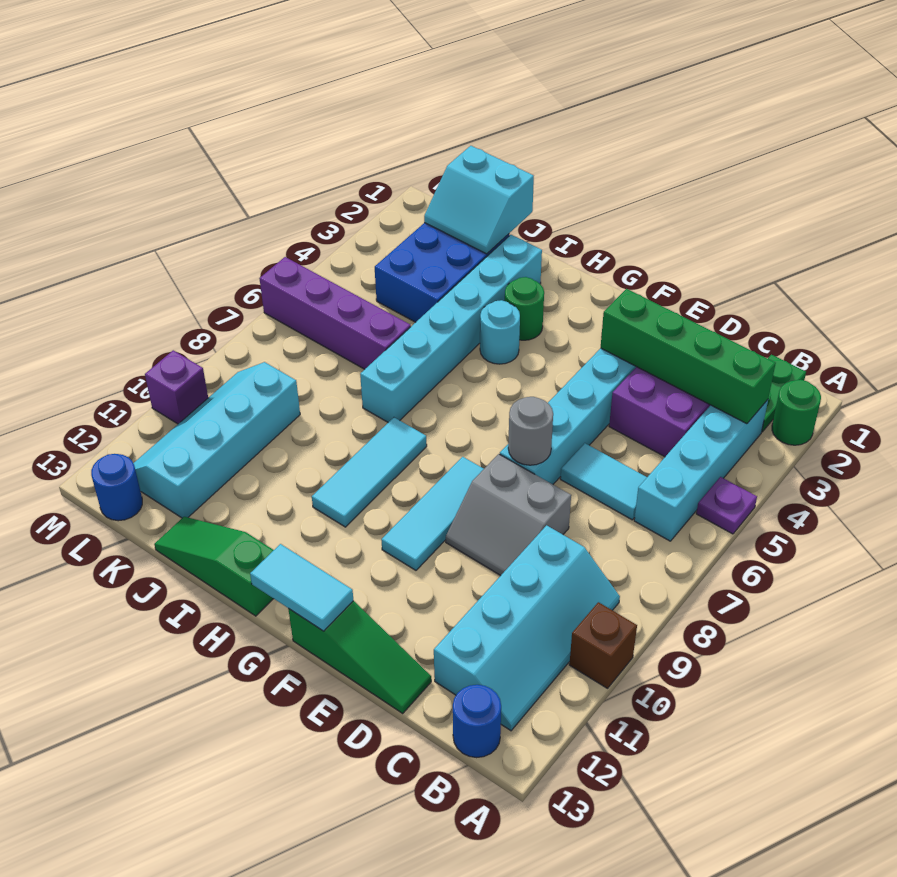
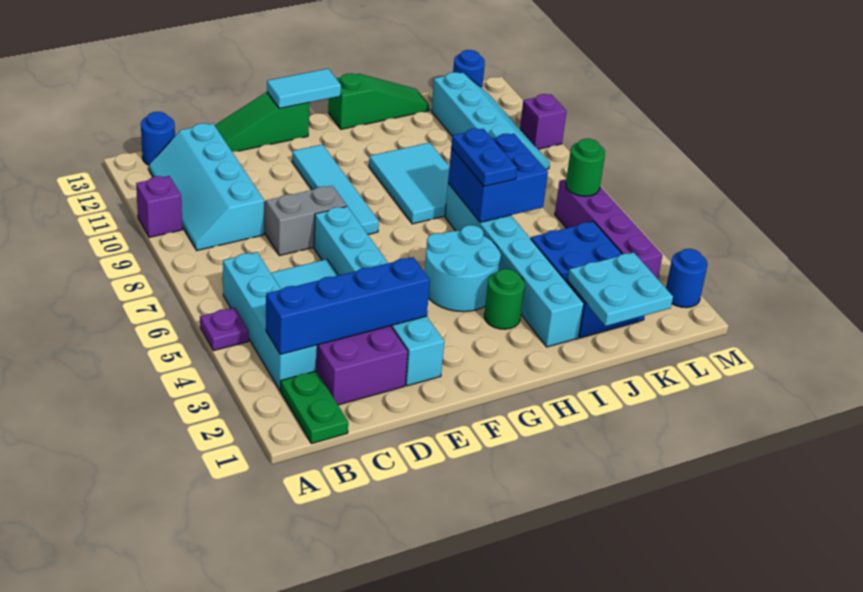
green round brick A2 level 1 -> green round brick L6 level 2
brown brick A10 level 1 -> purple brick A10 level 1
green brick B3:E3 level 2 -> blue brick B3:E3 level 2
grey round brick E7 level 2 -> none
cyan tile F8:F10 level 1 -> cyan tile F8:F11 level 1
cyan round brick H4 level 1 -> cyan round brick G4:H5 level 1
cyan tile H8:H10 level 1 -> cyan tile H8:I10 level 1
none -> blue brick I6:J7 level 2
none -> blue plate I6:I7 level 3
cyan slope J1:K2 level 2 top 1 -> cyan plate J1:K2 level 2
purple brick J6:M6 level 1 -> purple brick L3:L6 level 1
none -> blue round brick M2 level 1

